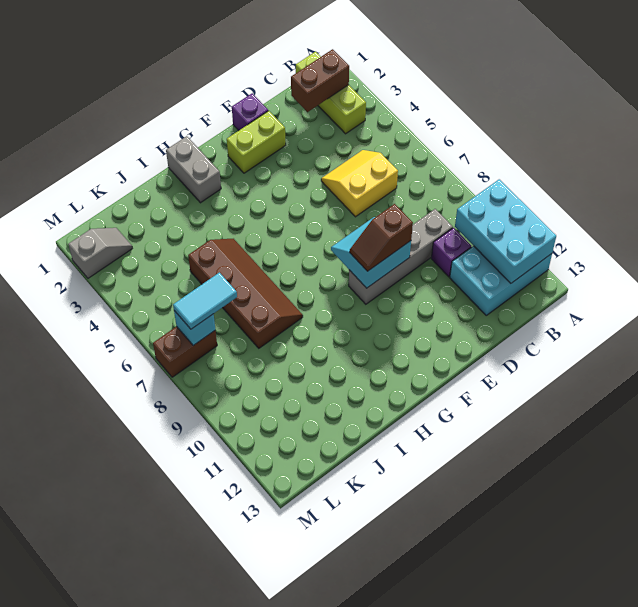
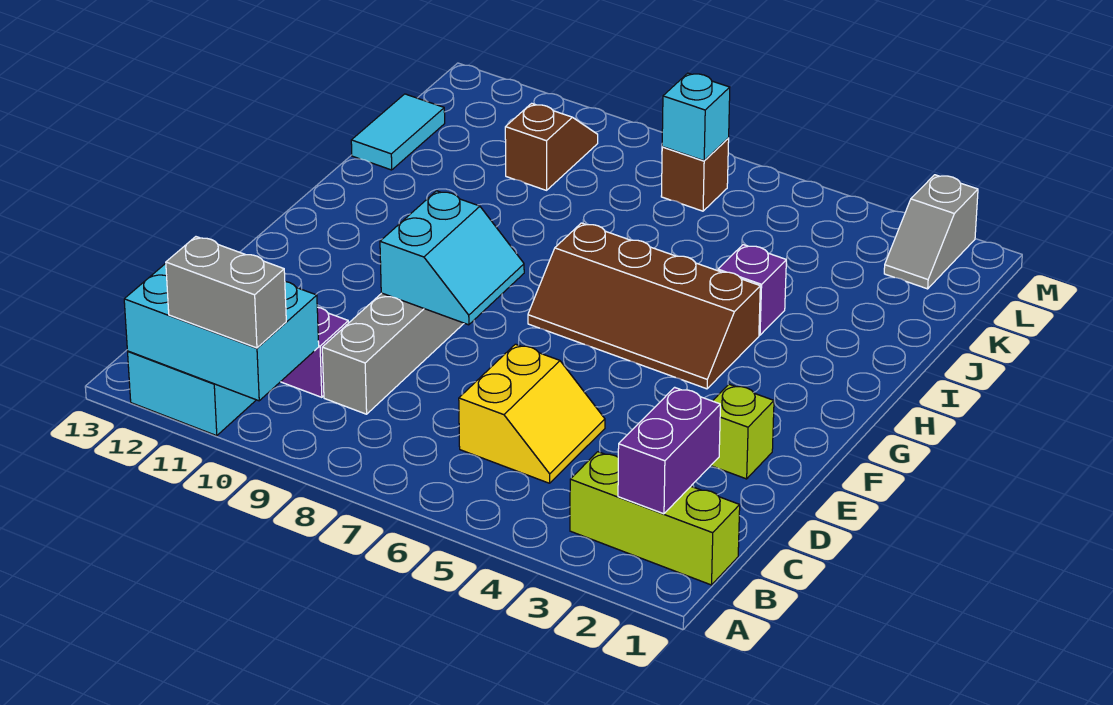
brown brick B2:C2 level 2 -> purple brick B2:C2 level 2
purple brick E1 level 1 -> purple brick I4 level 1
lime brick E2:F2 level 1 -> lime brick E2 level 1
brown slope E9:F9 level 3 top E -> brown slope K10:L10 level 1 top K
grey brick H1:H2 level 1 -> grey brick A10:A11 level 3
brown slope I5:J8 level 1 top J -> brown slope G4:H7 level 1 top H
cyan tile K7:L7 level 3 -> cyan tile J13:K13 level 1
brown brick L7:M7 level 1 -> brown brick L7 level 1

